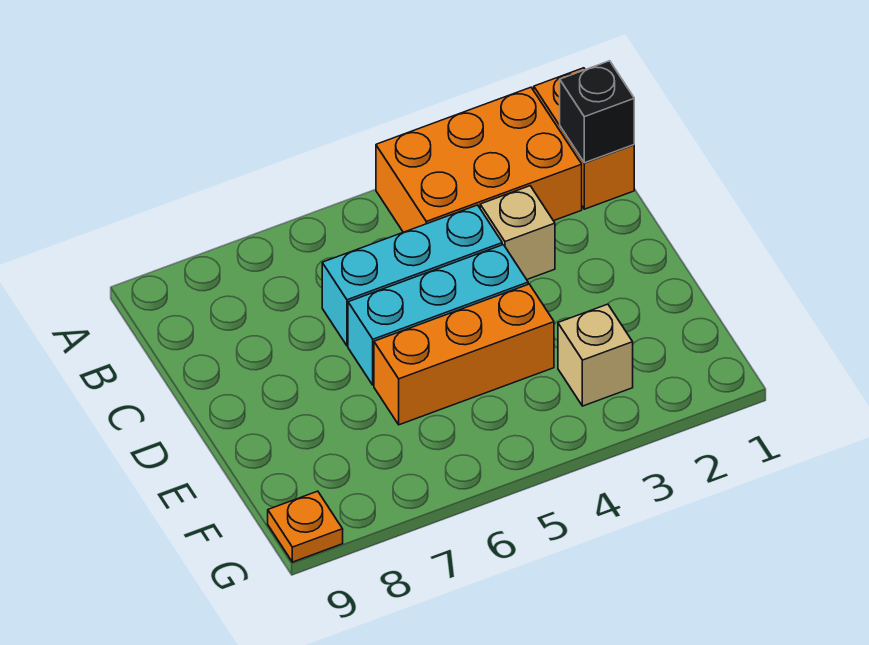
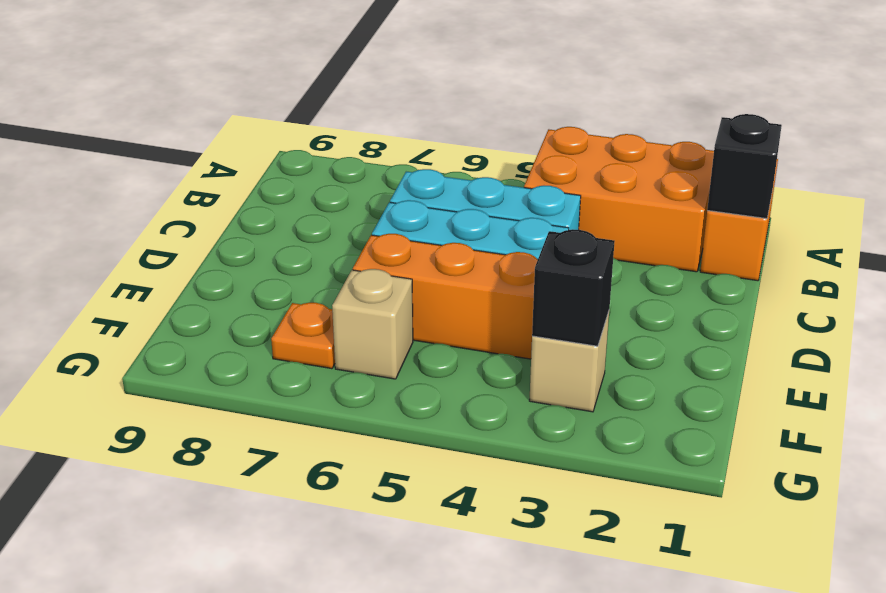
tan brick C3 level 1 -> tan brick F6 level 1
none -> black brick F3 level 2
orange plate G9 level 1 -> orange plate F7 level 1

